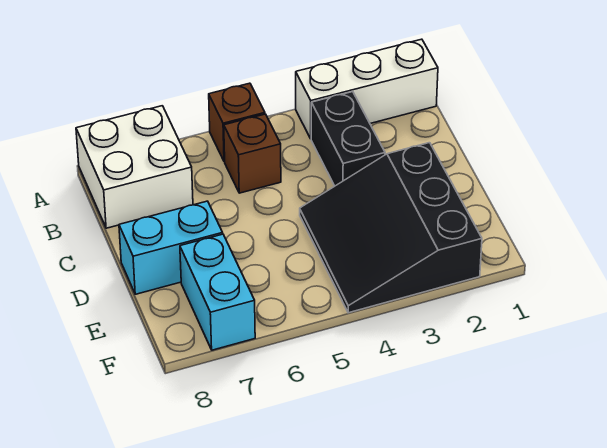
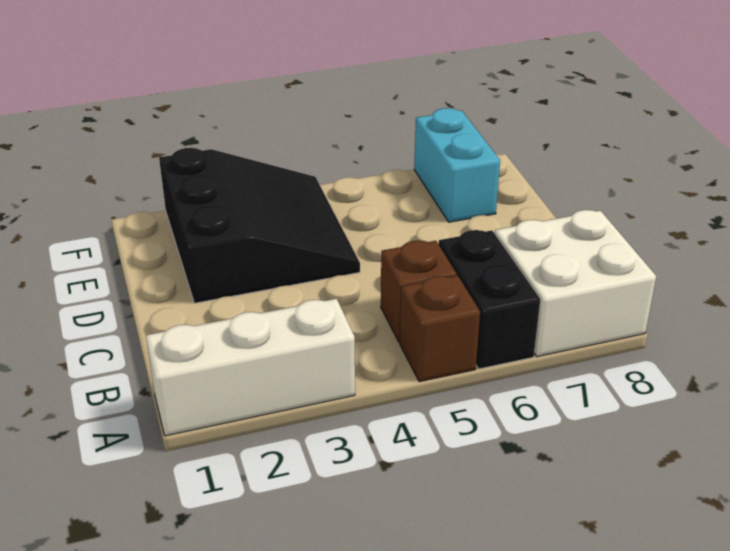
black brick B3:C3 level 1 -> black brick A6:B6 level 1
cyan brick D7:D8 level 1 -> none

